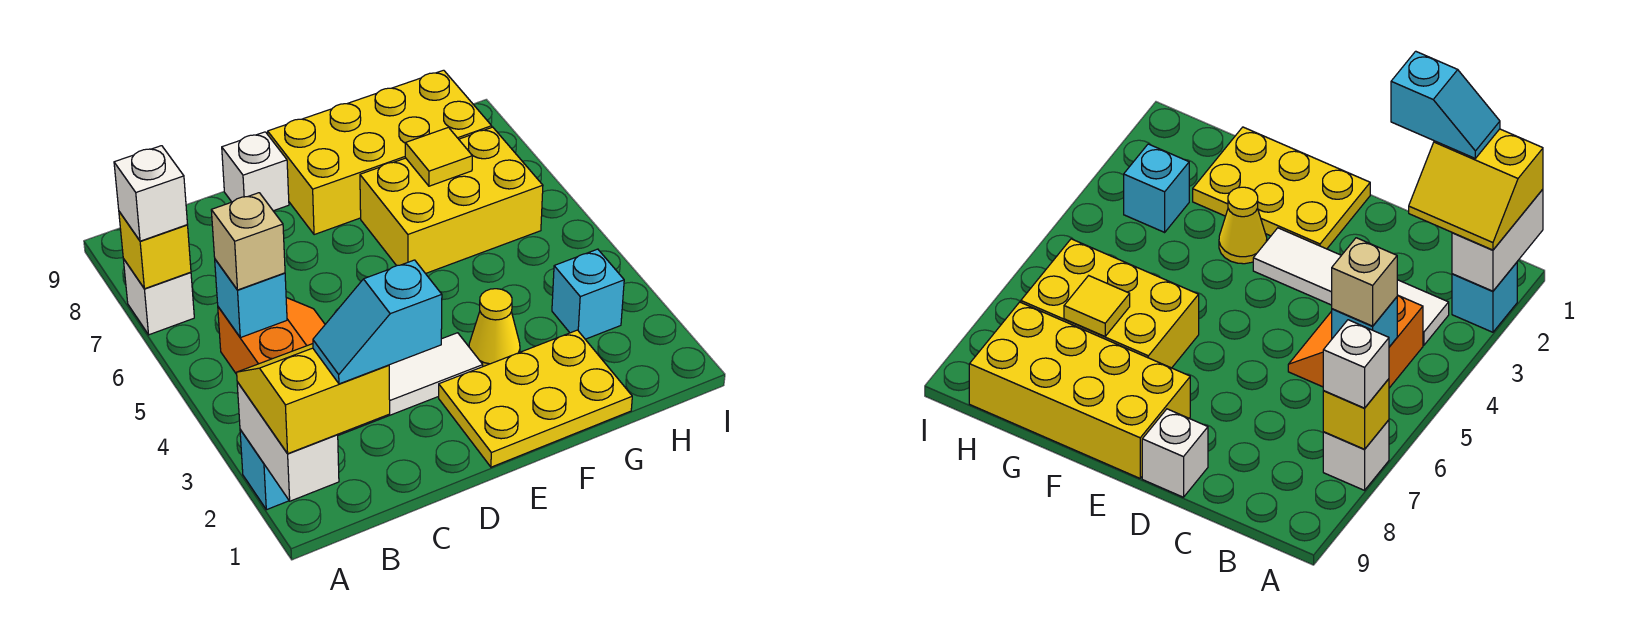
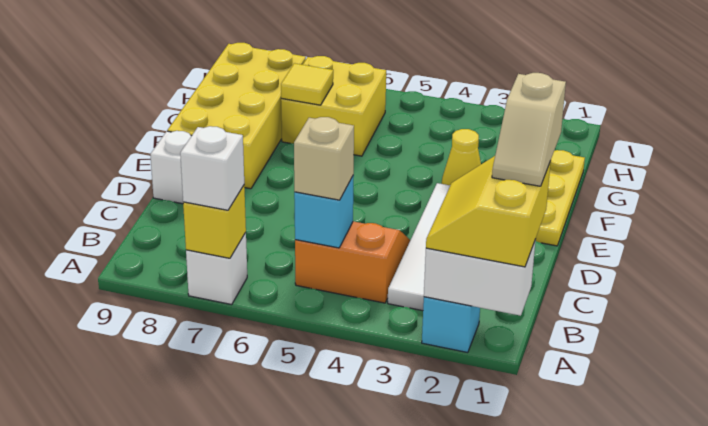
cyan slope B1:C1 level 4 top C -> tan slope B1:C1 level 4 top C
yellow brick F6:H7 level 1 -> yellow brick G6:H7 level 1
cyan brick H3 level 1 -> none

